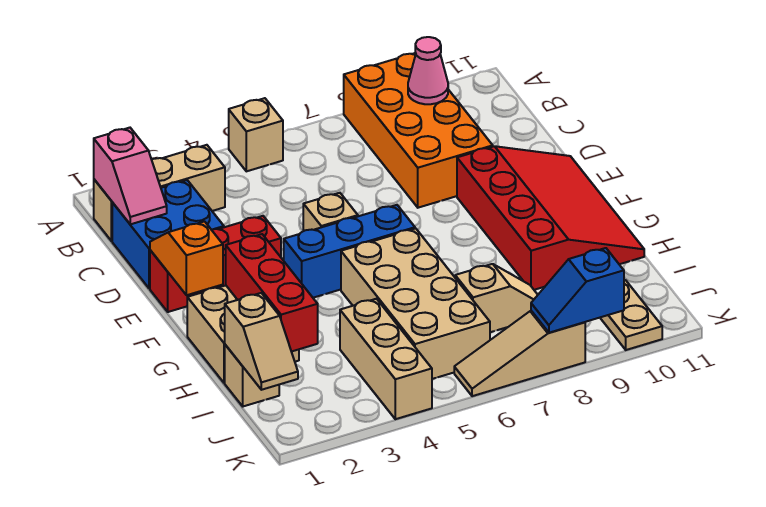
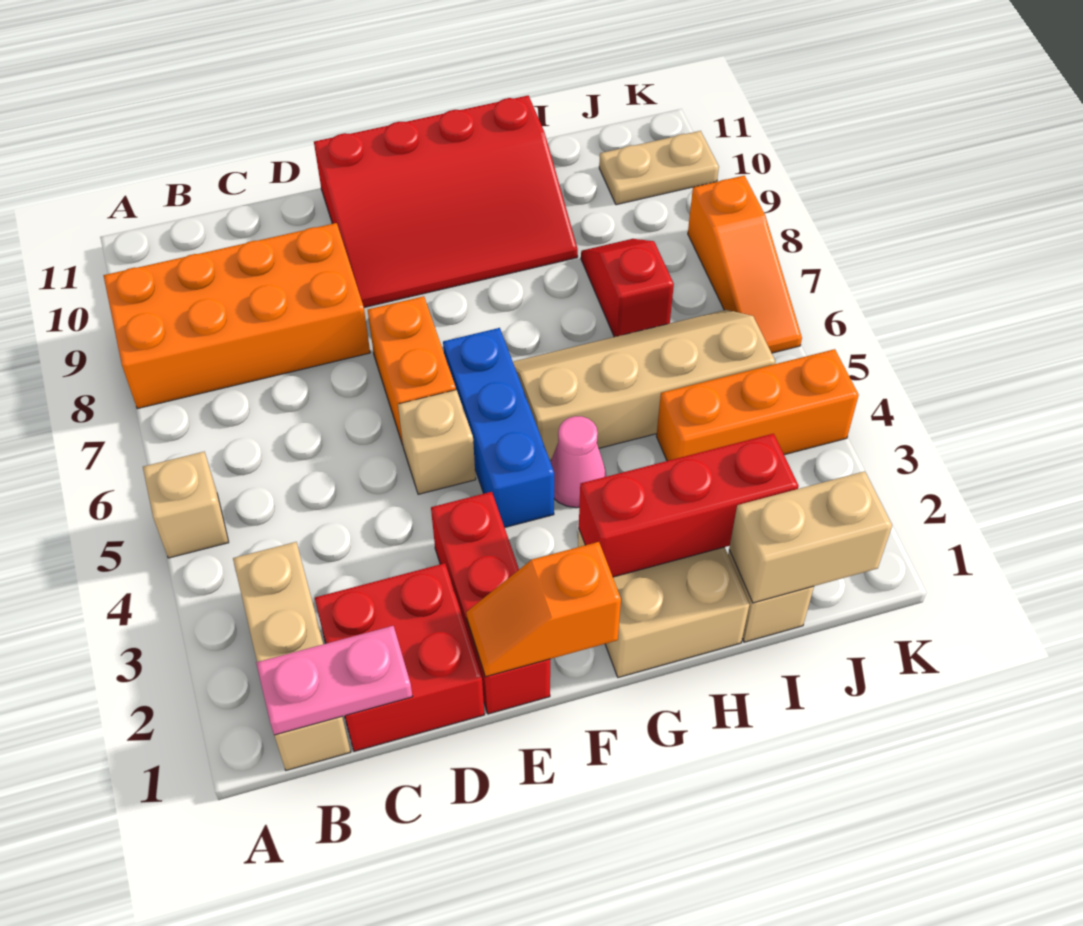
pink slope B1:C1 level 2 top B -> pink plate B1:C1 level 2
pink cone B9 level 2 -> pink cone G4 level 1
blue brick C1:D2 level 1 -> red brick C1:D2 level 1
none -> orange brick E6:E7 level 1
red slope E9:H11 level 1 top 9 -> red slope E9:H11 level 1 top 11
tan brick G5:J6 level 1 -> tan slope G5:J6 level 1 top 5
tan slope I1:J1 level 2 top I -> tan brick I1:J1 level 2
tan brick I4:K4 level 1 -> orange brick I4:K4 level 1
tan slope I7:I8 level 1 top 7 -> red slope I7:I8 level 1 top 7
tan slope K6:K8 level 1 top 8 -> orange slope K6:K8 level 1 top 8
blue slope K8:K9 level 2 top 9 -> none

